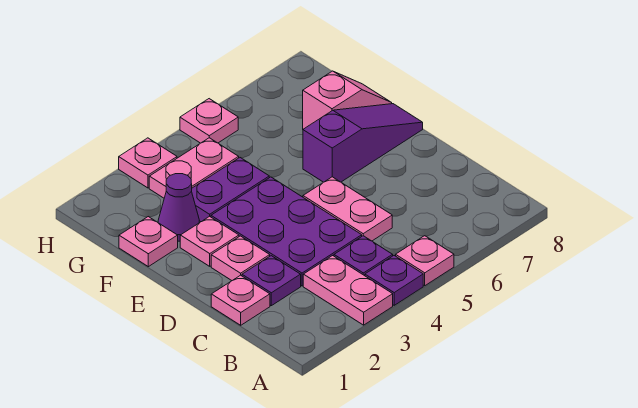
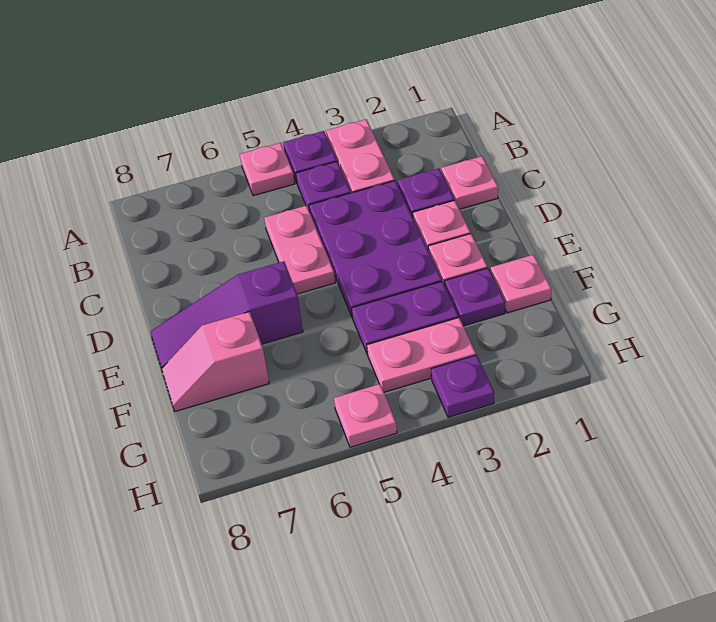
purple cone F2 level 1 -> purple plate F2 level 1
pink plate H3 level 1 -> purple plate H3 level 1

